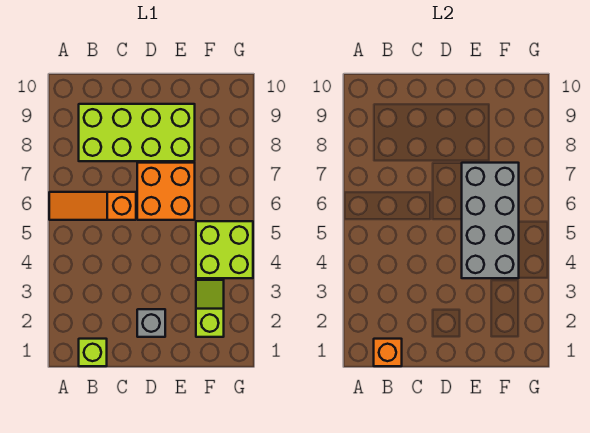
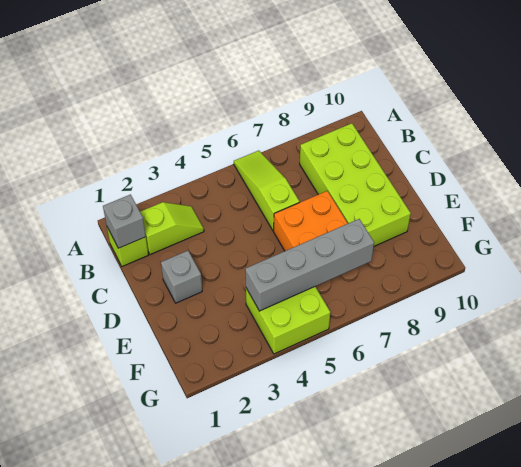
orange slope A6:C6 level 1 top C -> lime slope A6:C6 level 1 top C
orange brick B1 level 2 -> grey brick B1 level 2
grey brick E4:F7 level 2 -> grey brick F4:F7 level 2
lime slope F2:F3 level 1 top 2 -> lime slope B2:B3 level 1 top 2

